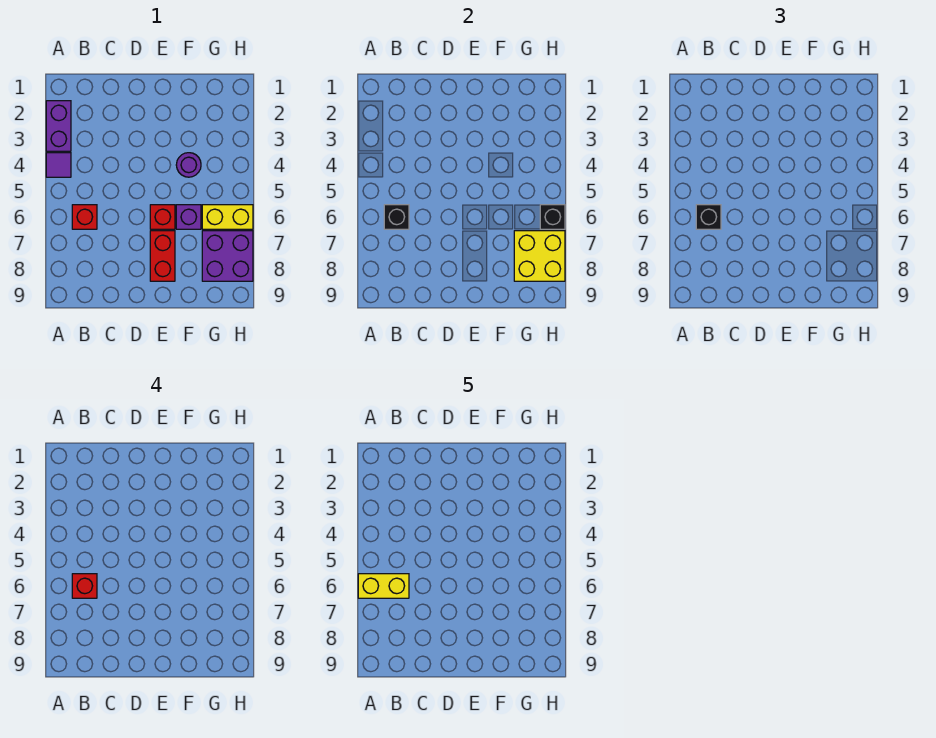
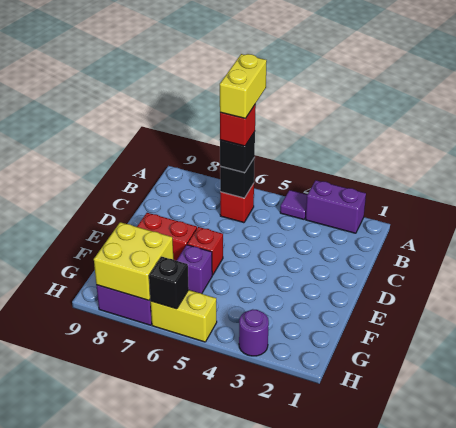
purple round brick F4 level 1 -> purple round brick H3 level 1
yellow brick G6:H6 level 1 -> yellow brick H5:H6 level 1

